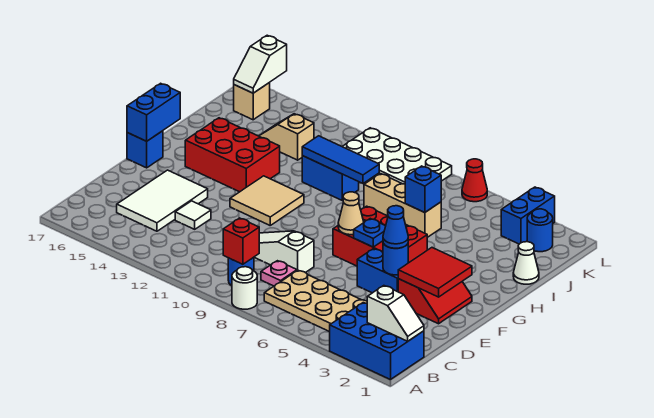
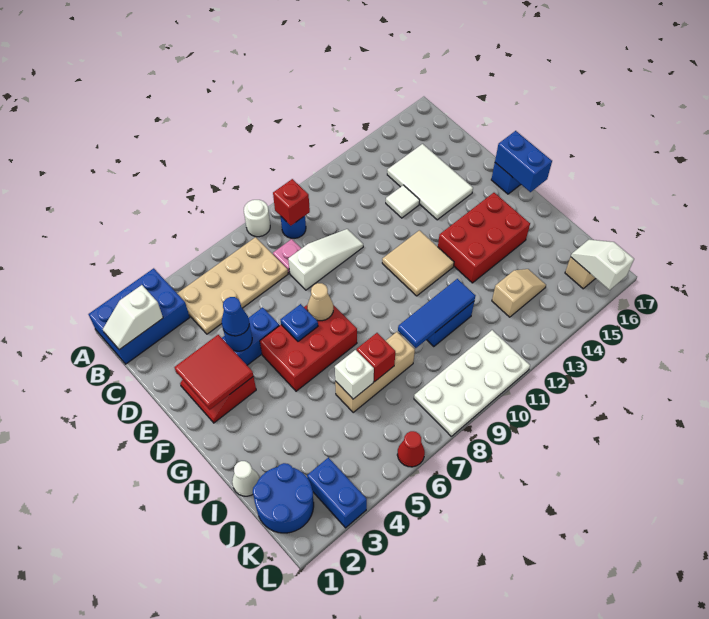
blue brick I6 level 2 -> white brick I6 level 2
none -> red brick I7 level 2
blue round brick K2 level 1 -> blue round brick J1:K2 level 1

